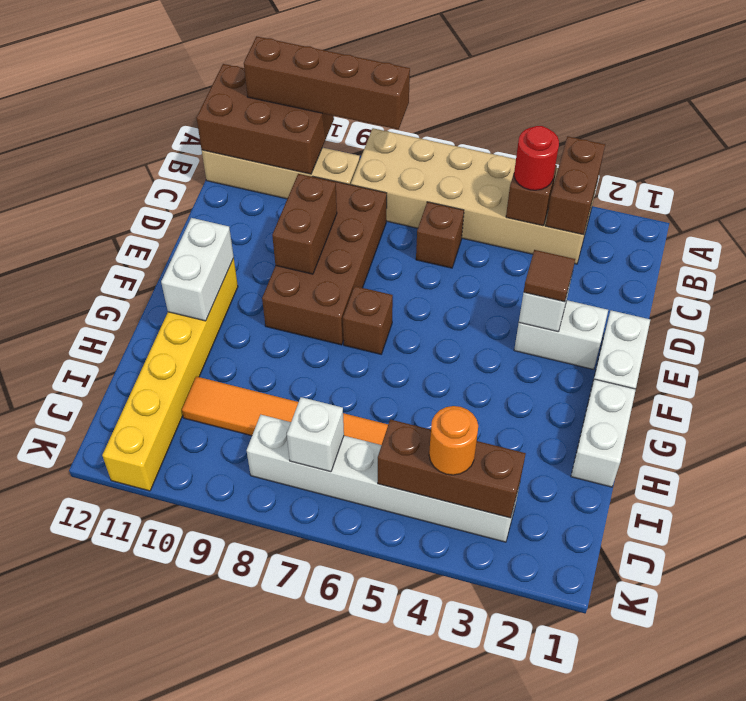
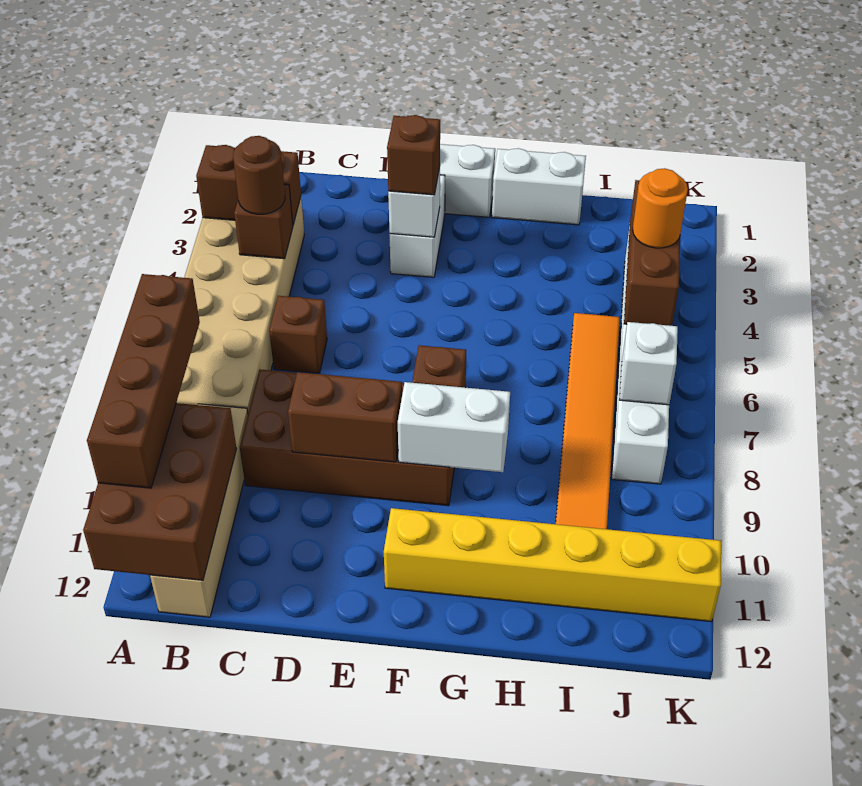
red round brick B4 level 3 -> brown round brick B4 level 3
brown tile E3 level 3 -> brown brick E3 level 3
white brick F11:G11 level 2 -> white brick F9:G9 level 2

